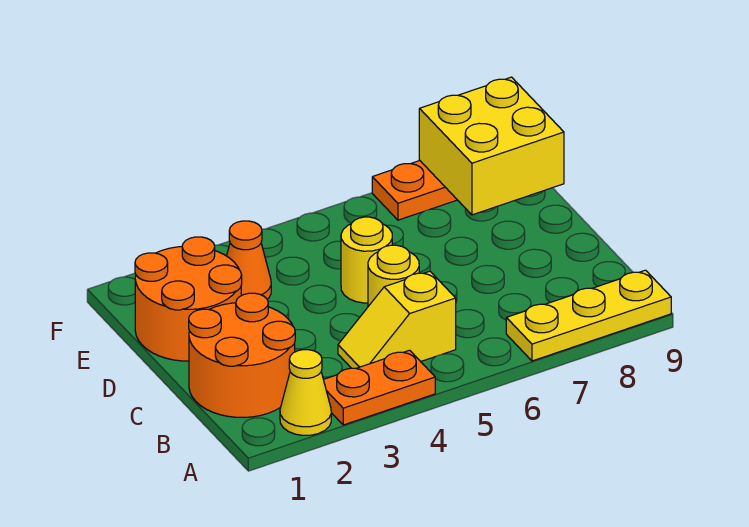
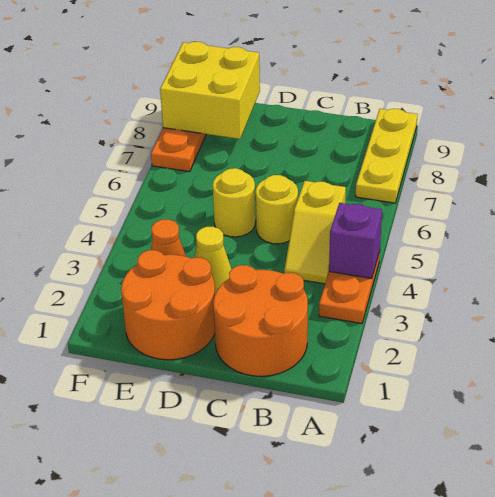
yellow cone A2 level 1 -> yellow cone D3 level 1
none -> purple brick A4 level 2

